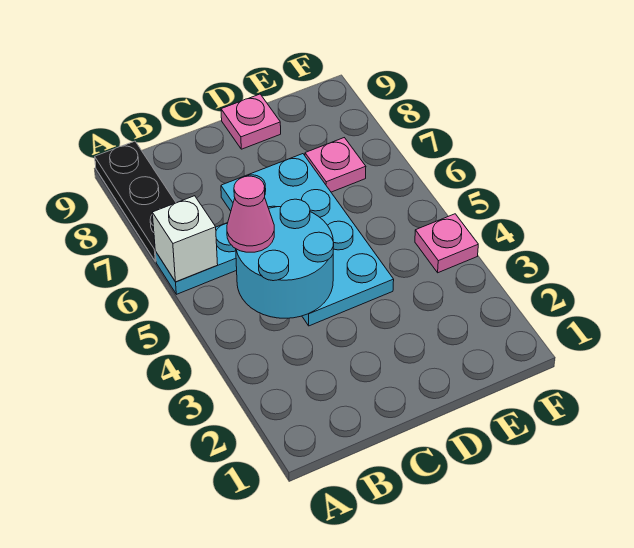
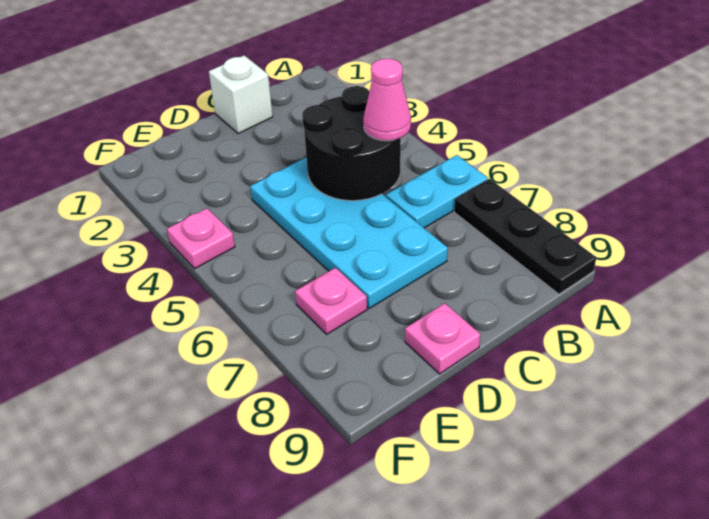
white brick A6 level 2 -> white brick C1 level 1
cyan round brick B4:C5 level 2 -> black round brick B4:C5 level 2

